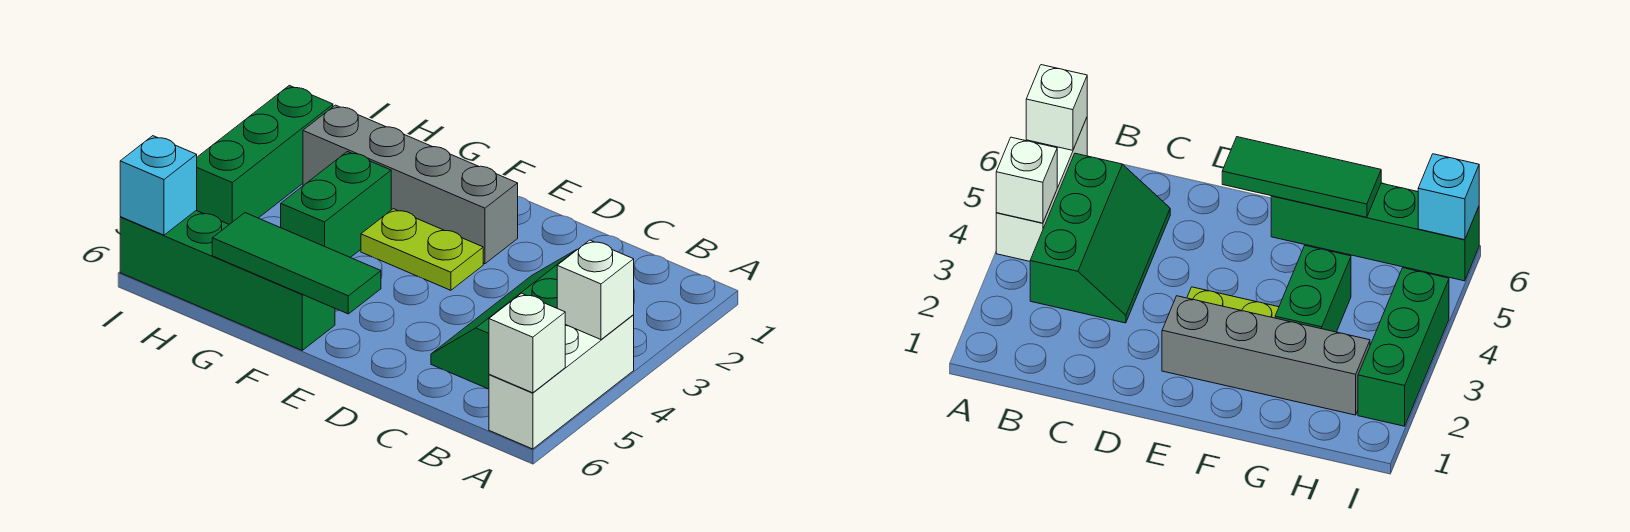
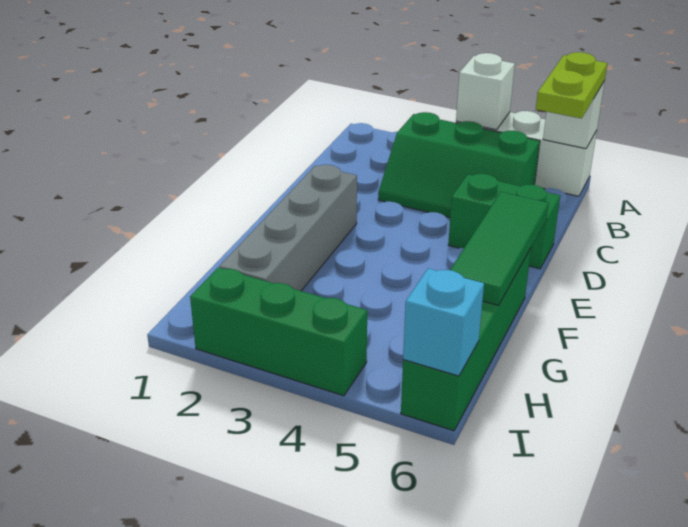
lime plate E3:F3 level 1 -> lime plate A6:B6 level 3
green brick G3:G4 level 1 -> green brick D5:D6 level 1

